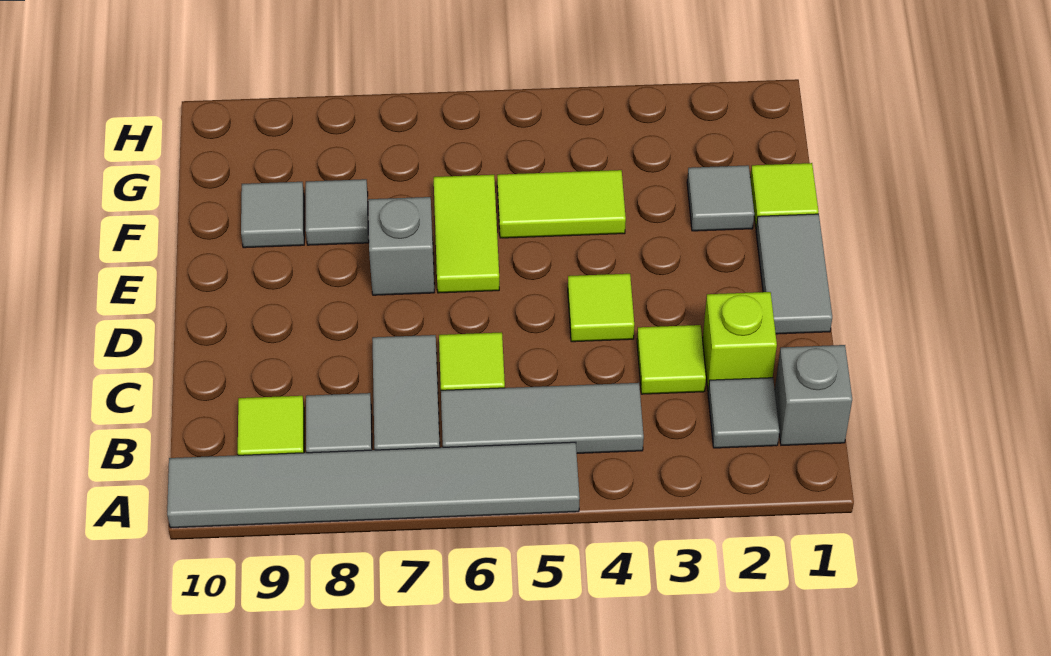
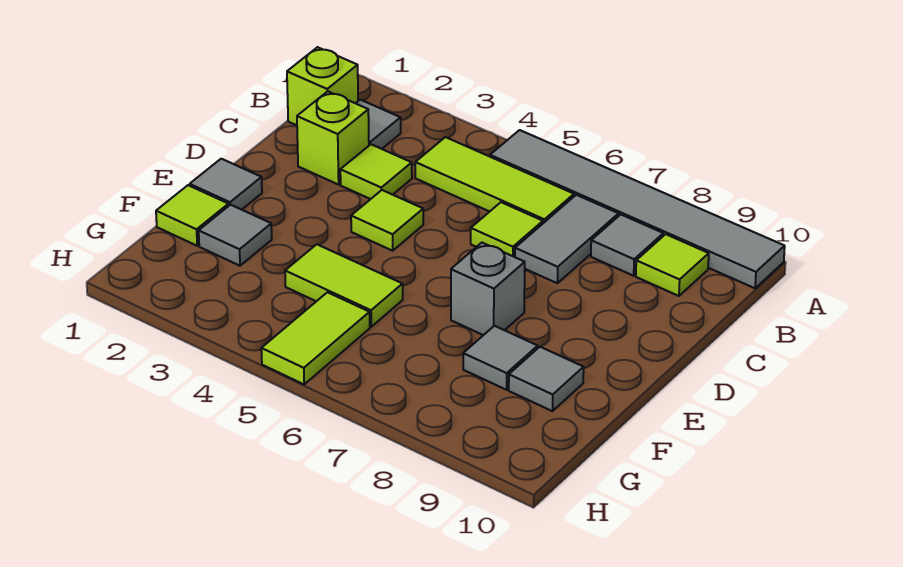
grey brick B1 level 1 -> lime brick B1 level 1
grey tile B4:B6 level 1 -> lime tile B4:B6 level 1
grey tile D1:E1 level 1 -> grey tile E1 level 1
lime tile E6:F6 level 1 -> lime tile G5:H5 level 1

